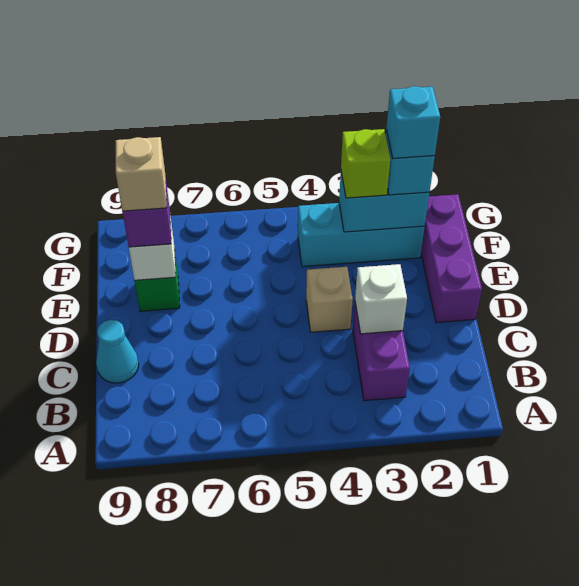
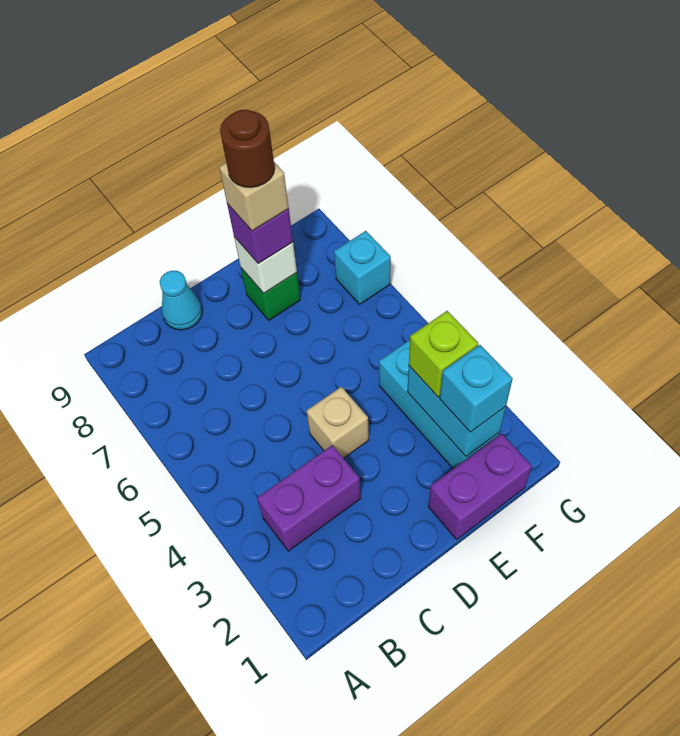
white brick C3 level 2 -> none
purple brick D1:F1 level 1 -> purple brick E1:F1 level 1
none -> brown round brick E8 level 5
cyan brick F2 level 4 -> cyan brick G7 level 1

